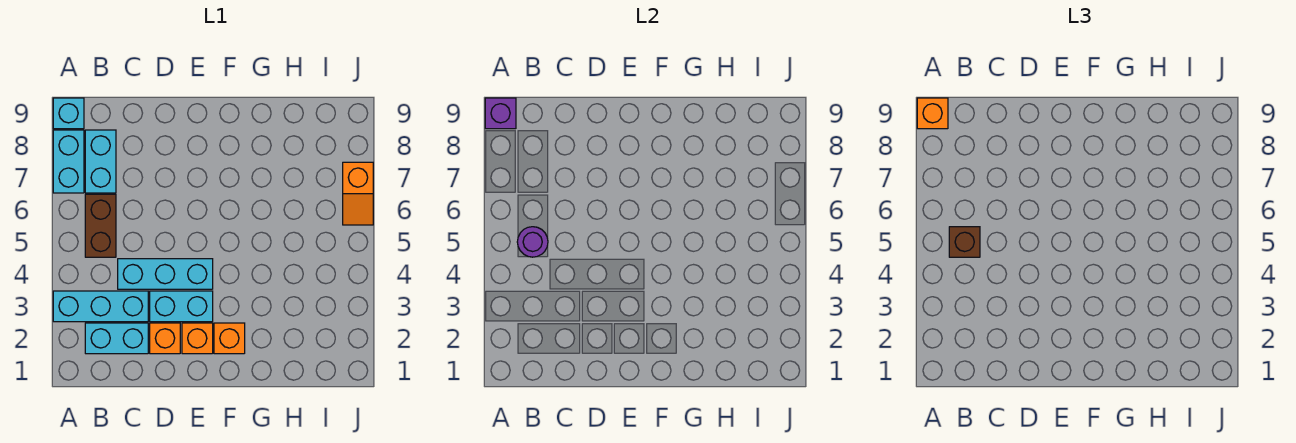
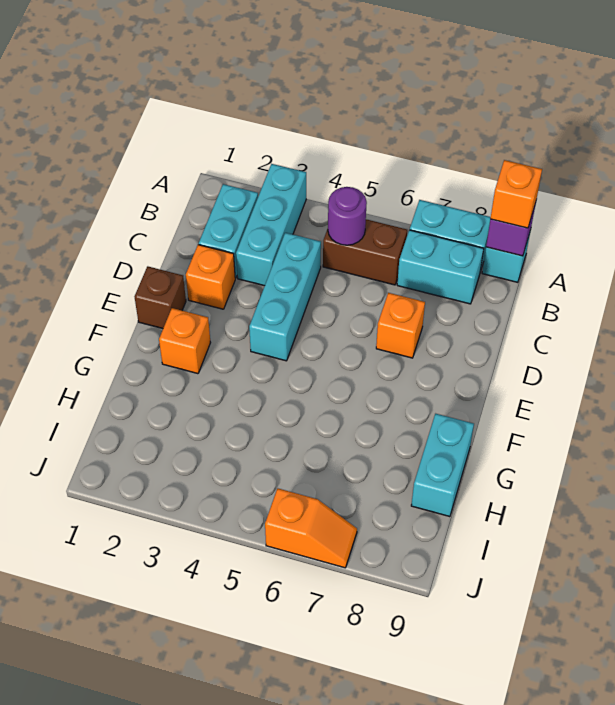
brown brick B5 level 3 -> brown brick E1 level 1
cyan brick D3:E3 level 1 -> cyan brick G9:H9 level 1
orange brick E2 level 1 -> orange brick D7 level 1
orange slope J6:J7 level 1 top 7 -> orange slope J6:J7 level 1 top 6

